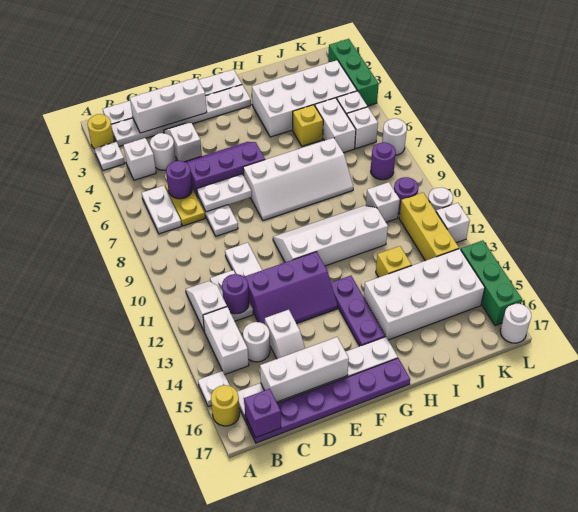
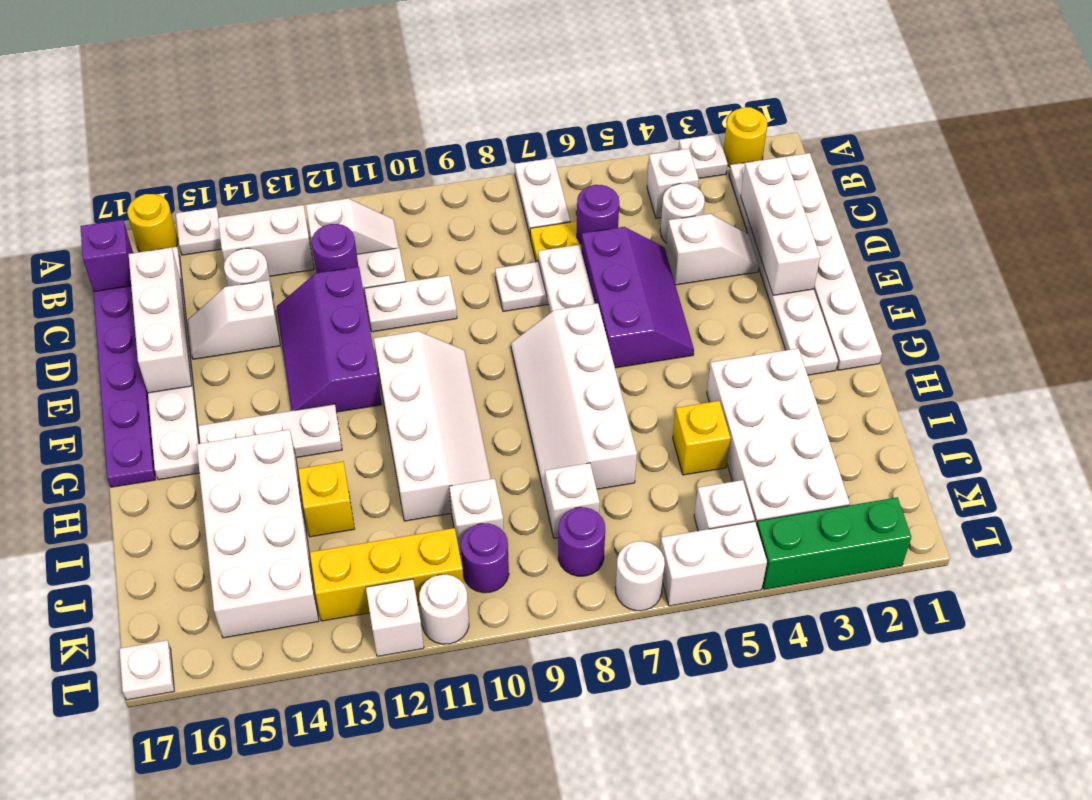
white plate B6:B7 level 1 -> white plate A7:B7 level 1
purple plate G13:G15 level 1 -> white plate G13:G15 level 1
white brick J5:J6 level 1 -> white brick L5:L6 level 1
white brick K6 level 1 -> white brick J8 level 1
green brick L14:L16 level 1 -> none
white round brick L17 level 1 -> white plate L17 level 1

